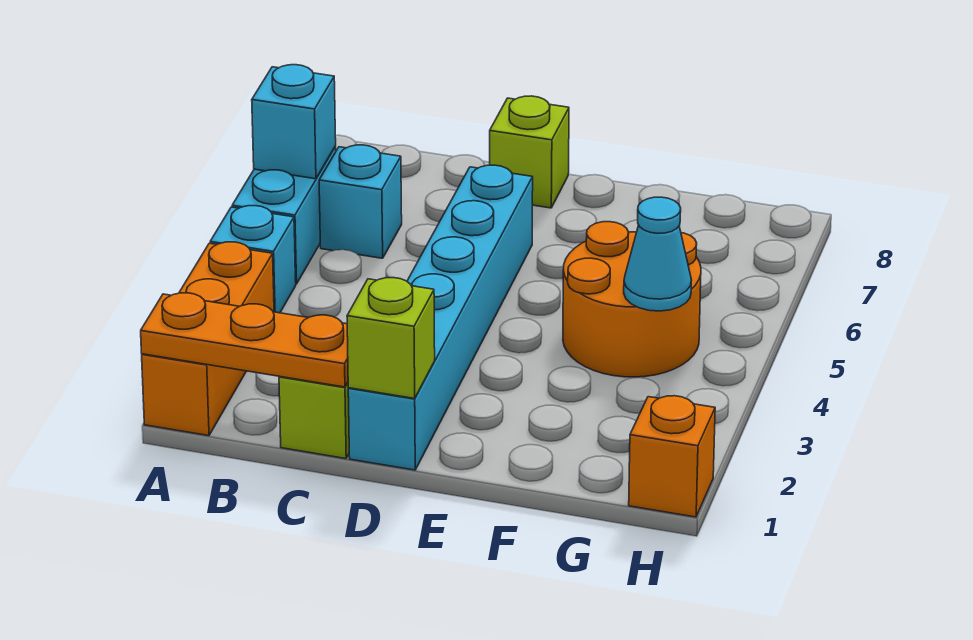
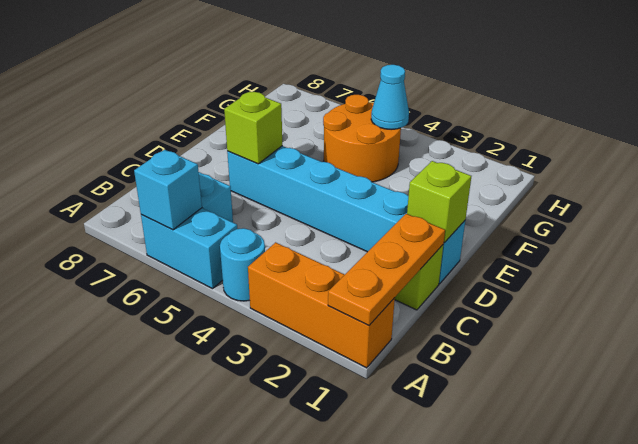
cyan brick A4 level 1 -> cyan round brick A4 level 1
lime brick D8 level 1 -> lime brick D6 level 2
orange brick H1 level 1 -> none

